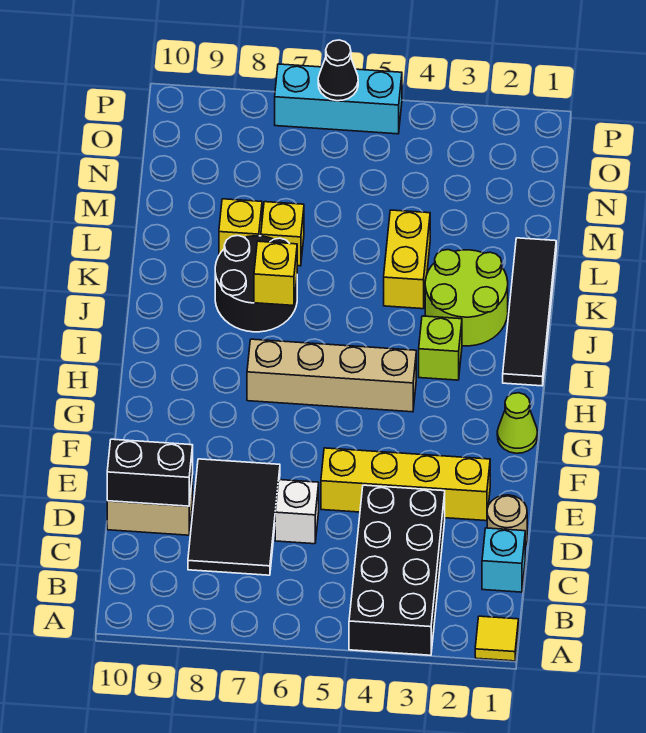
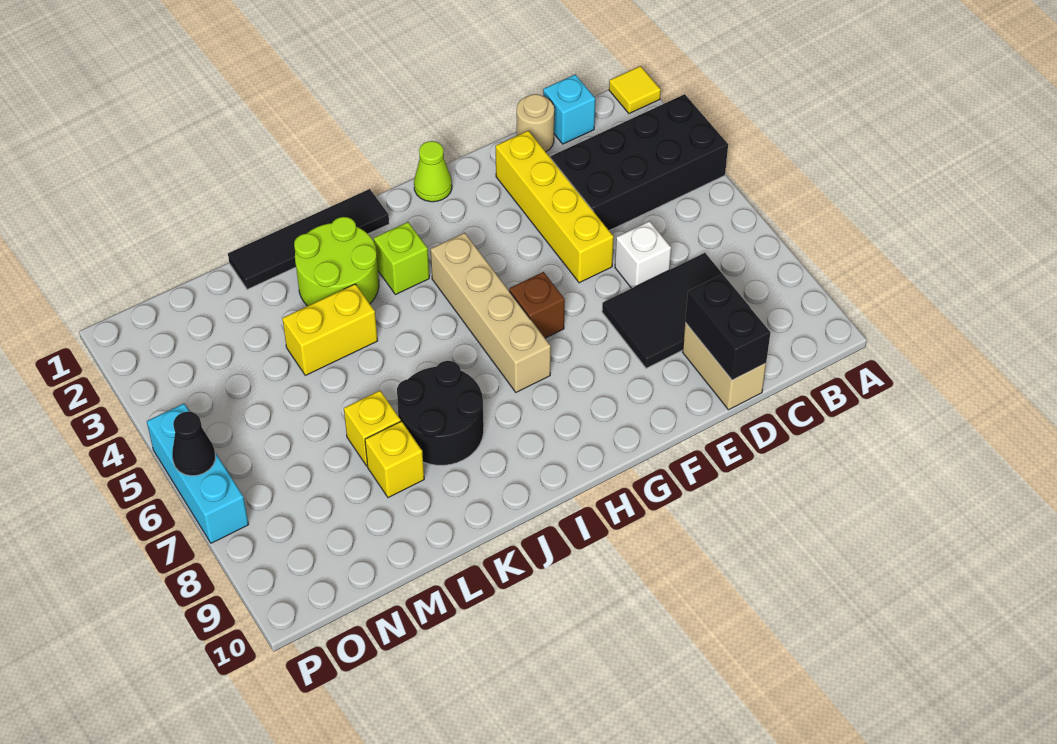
none -> brown brick G6 level 1
yellow brick J7 level 2 -> none

